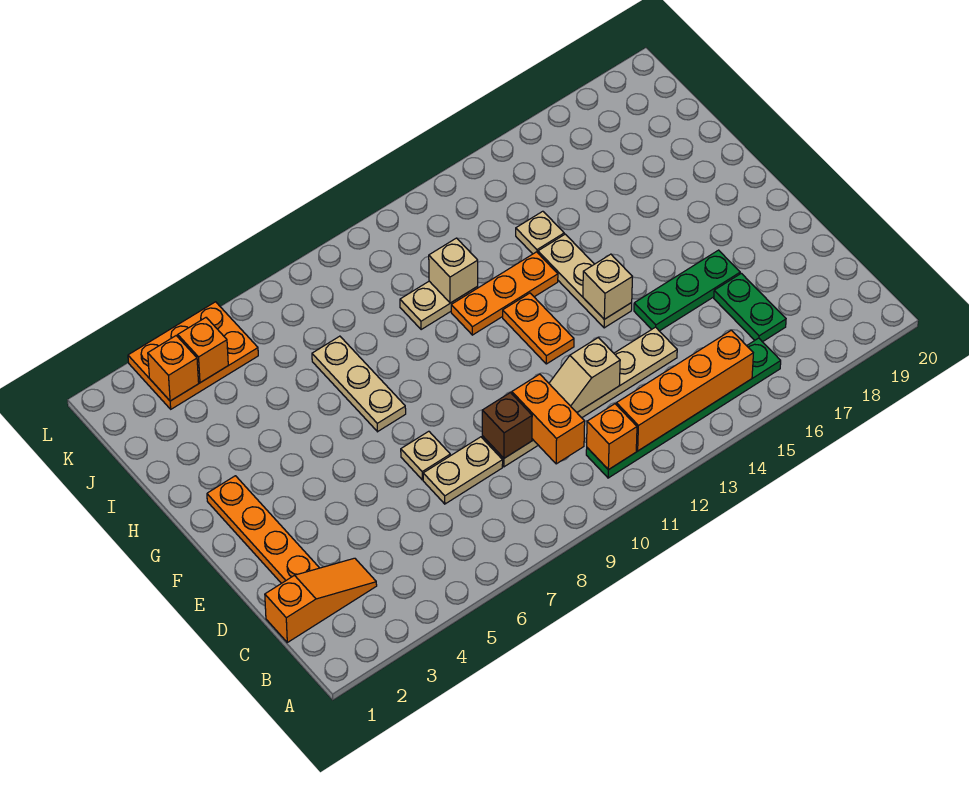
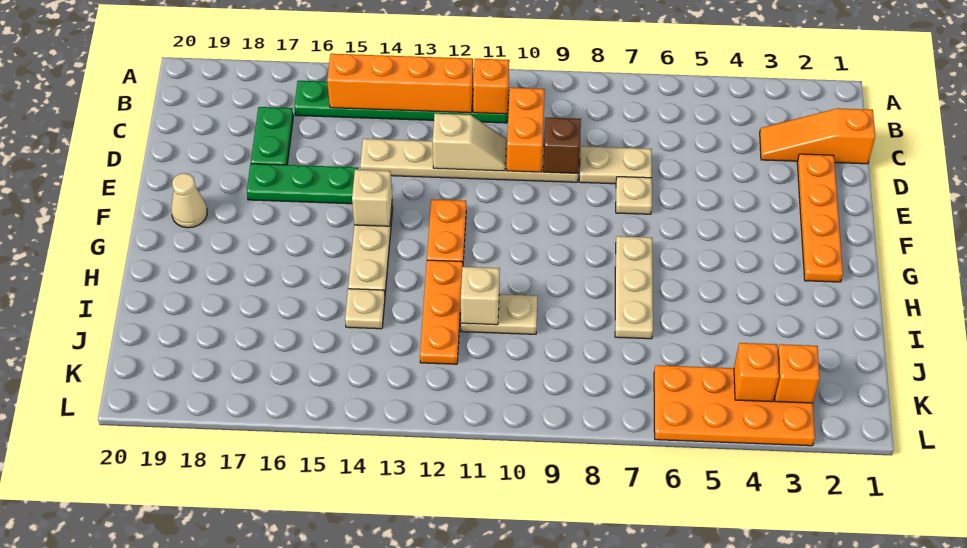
none -> tan cone F19 level 1
orange plate H11:H13 level 1 -> orange plate H12:J12 level 1
orange plate K3:L5 level 1 -> orange plate K3:L6 level 1

